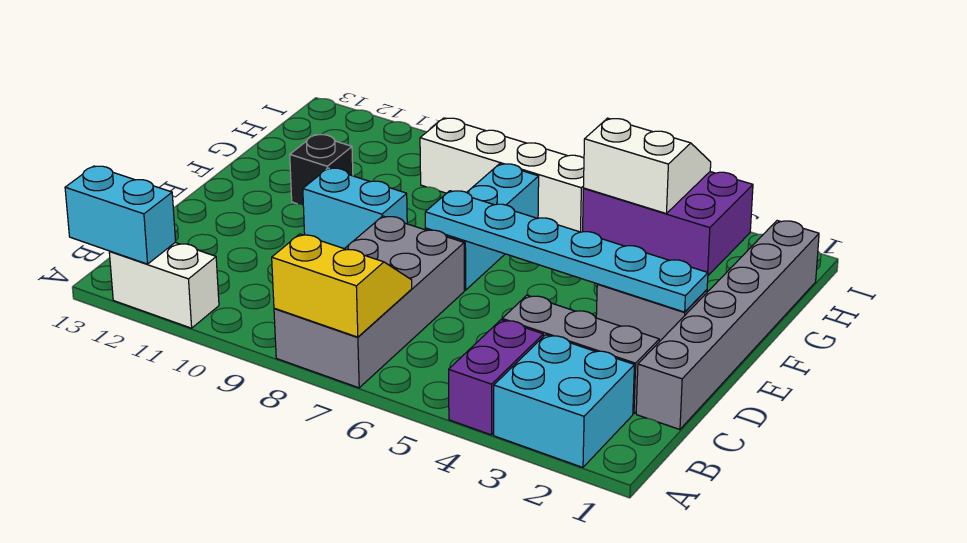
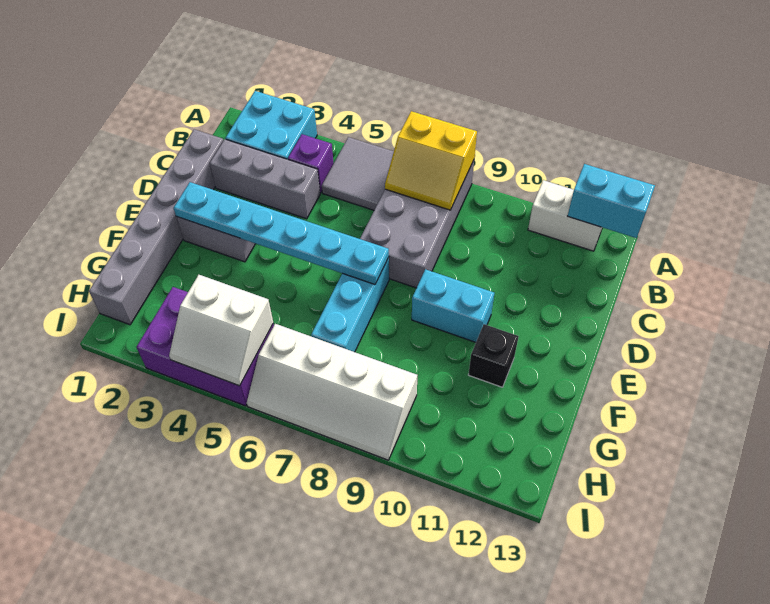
purple brick A4:B4 level 1 -> purple brick B4 level 1
none -> grey tile A5:B6 level 1

